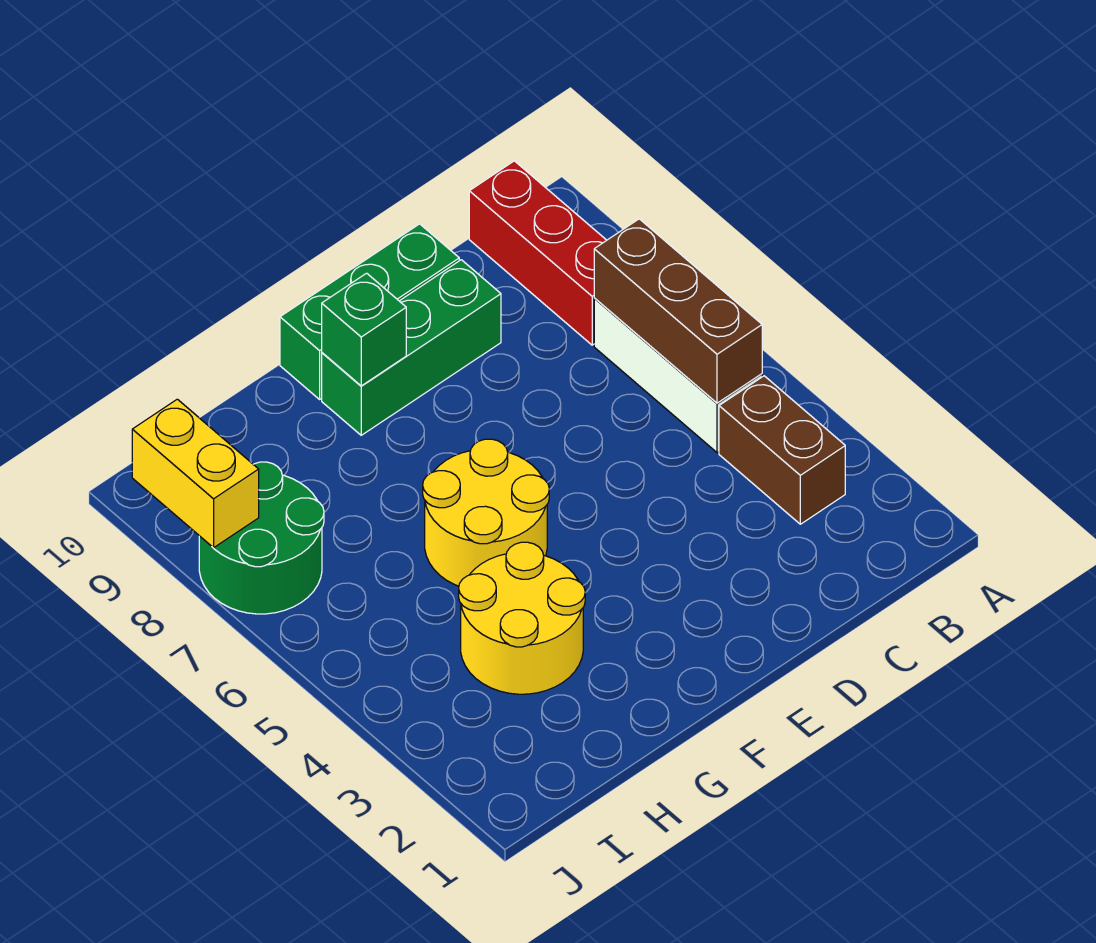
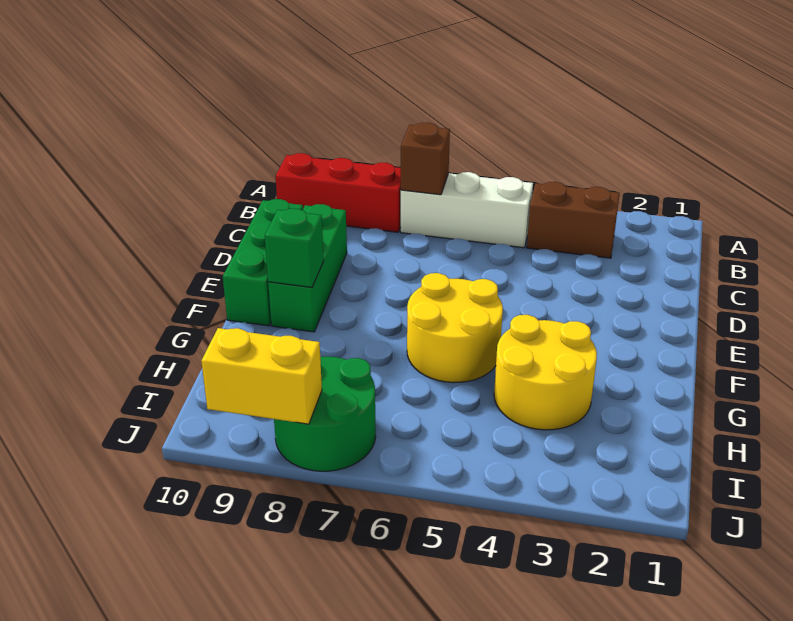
brown brick B5:B7 level 2 -> brown brick B7 level 2

